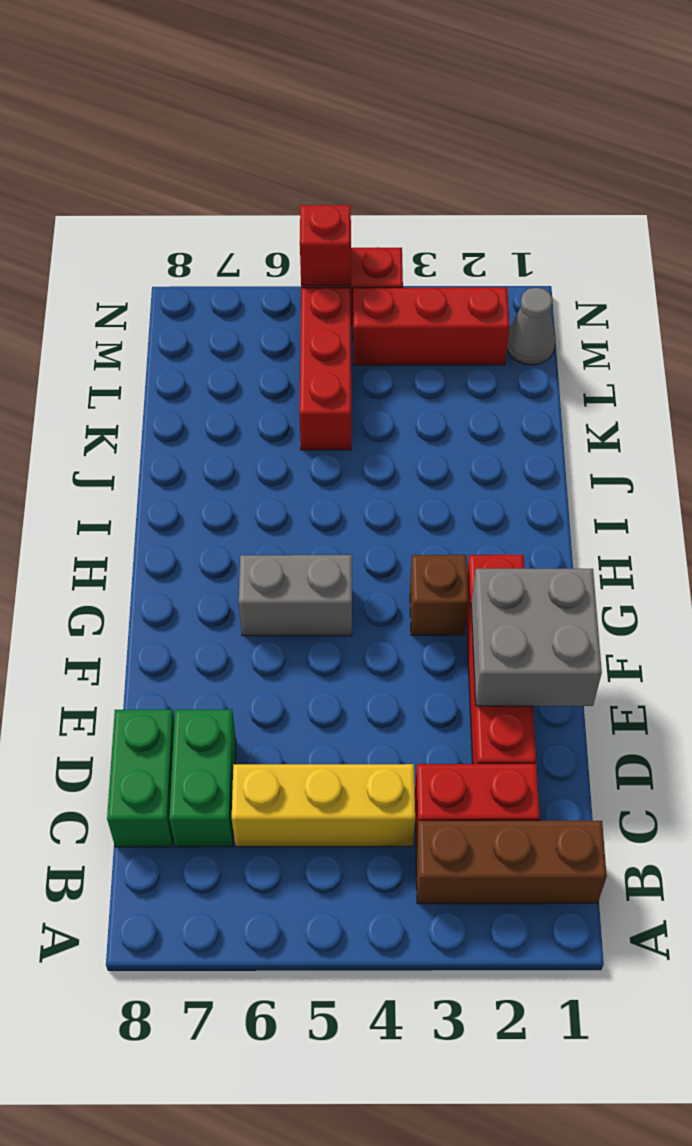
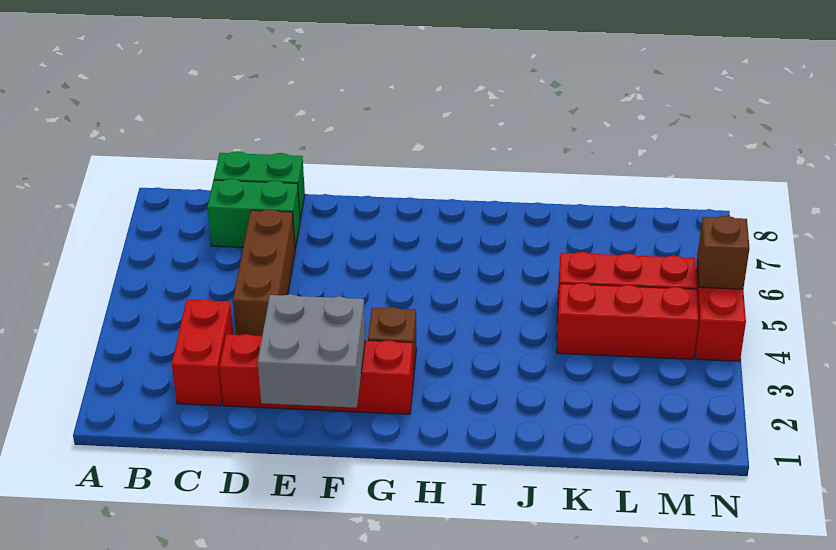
brown brick B1:B3 level 1 -> brown brick D4:D6 level 1
yellow brick C4:C6 level 1 -> none
grey brick G5:G6 level 1 -> none
grey cone M1 level 1 -> none
red brick M2:M4 level 1 -> red brick K4:M4 level 1
red brick N5 level 2 -> brown brick N5 level 2

